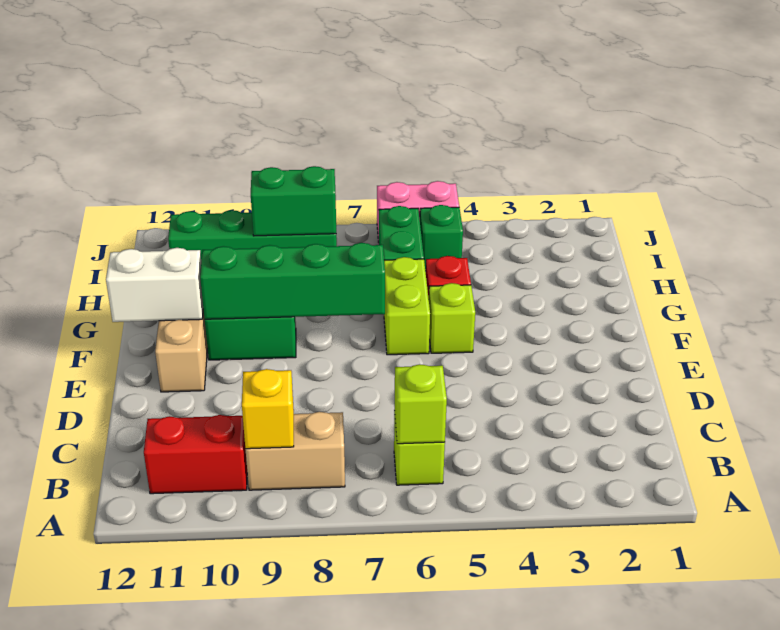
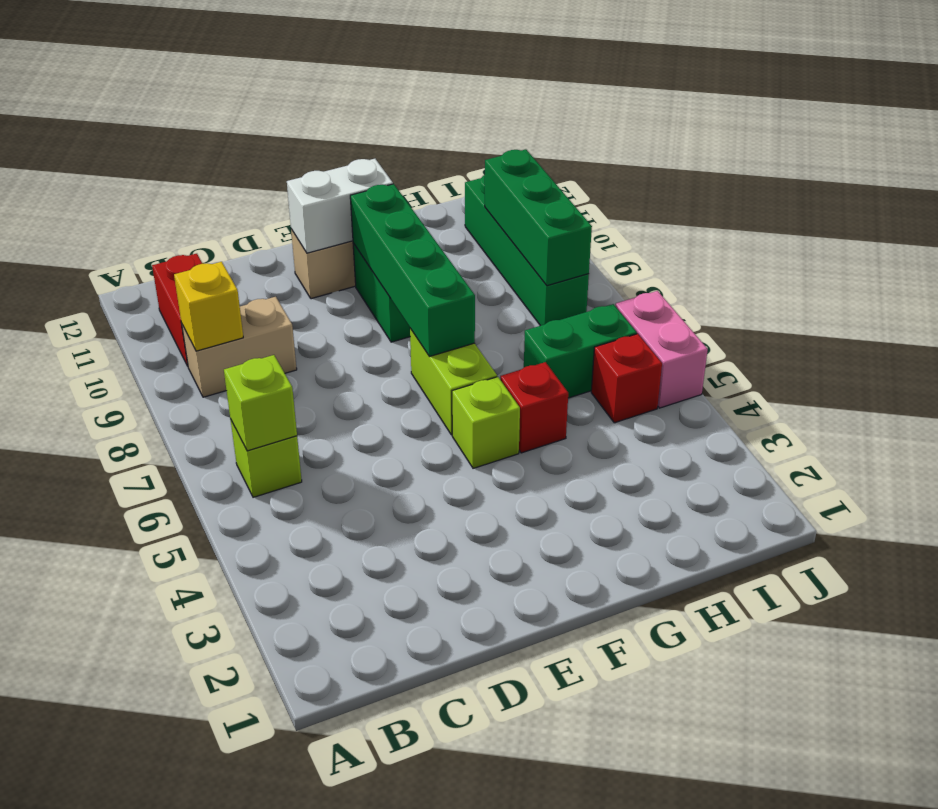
tan brick B8:B9 level 1 -> tan brick B9:C9 level 1
lime brick F6:G6 level 1 -> lime brick F6:F7 level 1
white brick F11:F12 level 2 -> white brick E11:F11 level 2
green brick I5 level 1 -> red brick I5 level 1
green brick I8:I9 level 2 -> green brick I8:I10 level 2

